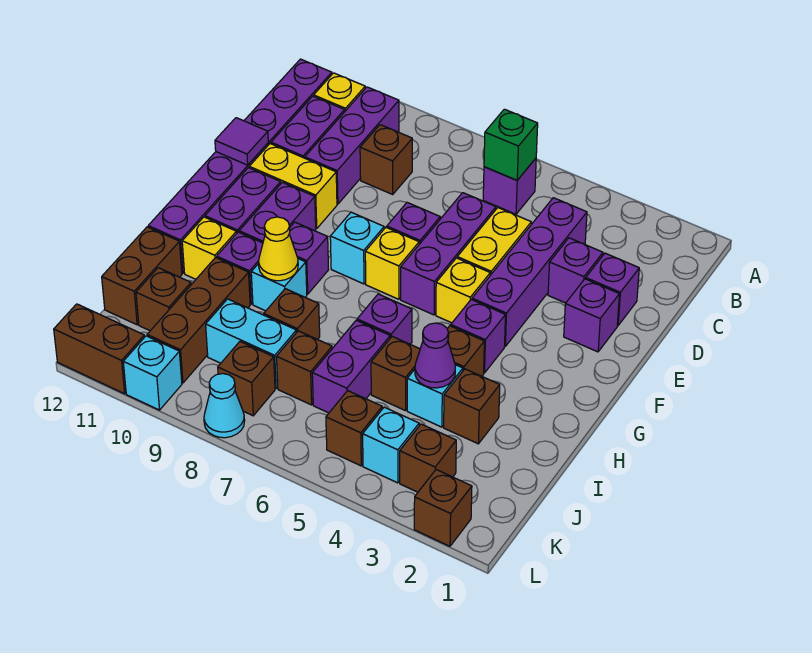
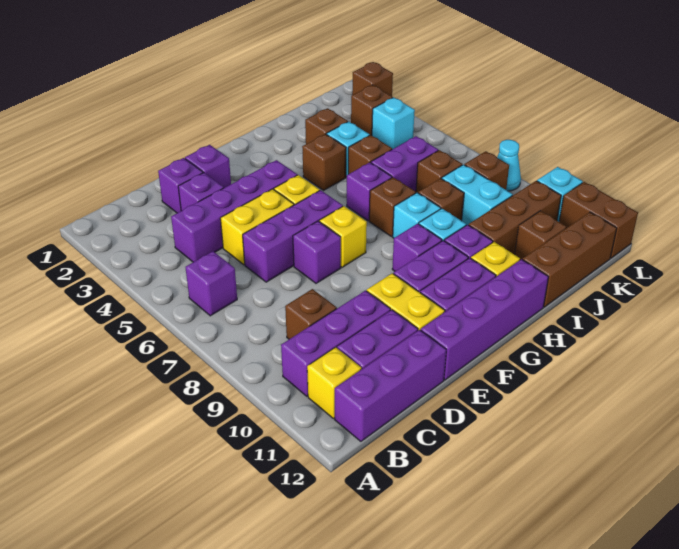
green brick B6 level 2 -> none
purple tile E12 level 2 -> none
cyan brick F8 level 1 -> cyan brick H8 level 1
purple brick G4 level 1 -> none
yellow cone H9 level 2 -> none
purple cone I4 level 2 -> none
brown brick I12:J12 level 1 -> brown brick I12:K12 level 1
brown brick K5 level 1 -> brown brick H7 level 1

